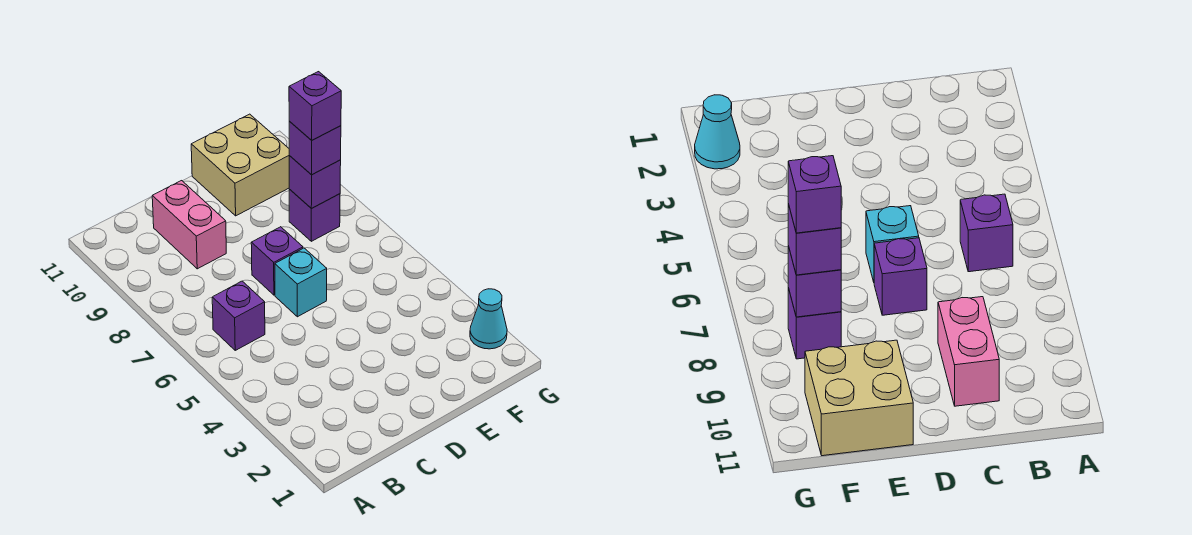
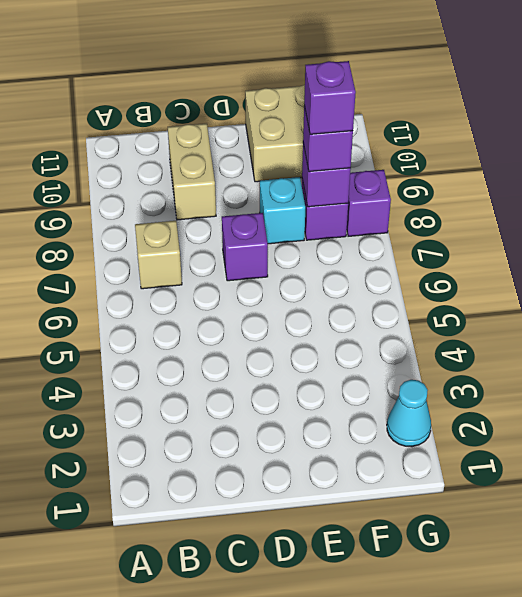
purple brick B6 level 1 -> purple brick G8 level 1
none -> tan brick B7 level 1
pink brick C9:C10 level 1 -> tan brick C9:C10 level 1
cyan brick D6 level 1 -> cyan brick E8 level 1

